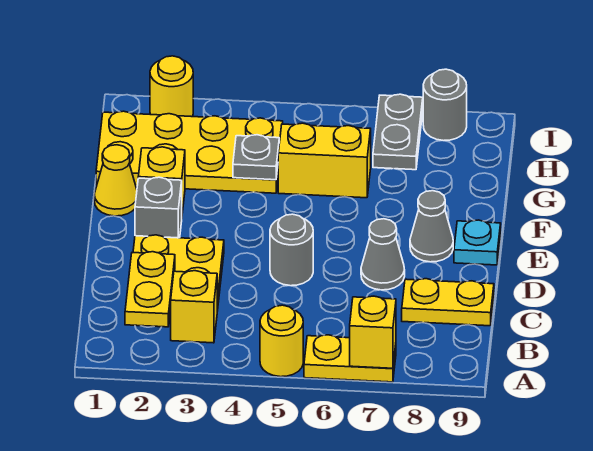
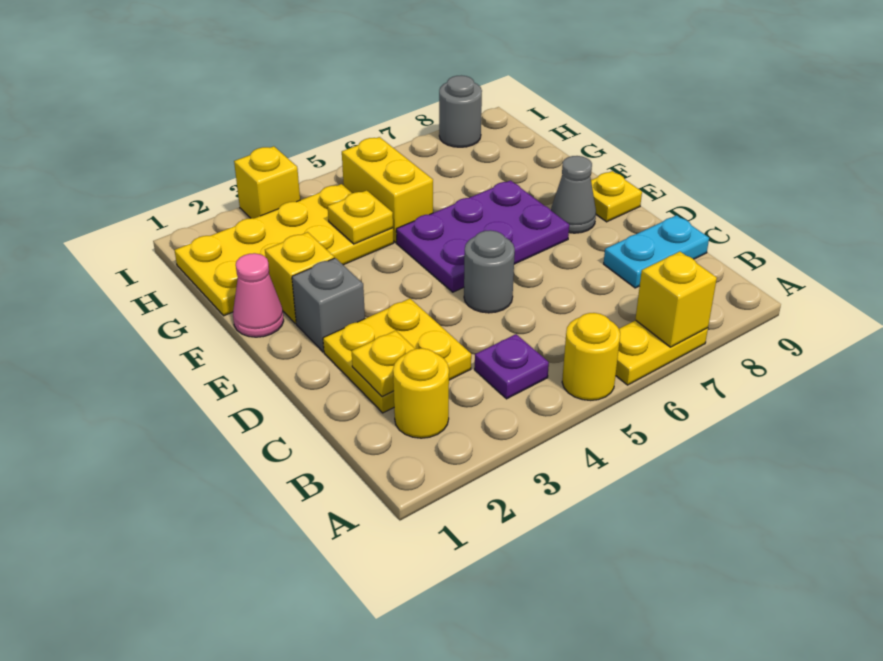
yellow plate B2:C2 level 2 -> yellow plate C2 level 2
yellow brick B3 level 1 -> yellow brick I3 level 1
none -> purple plate B4 level 1
yellow plate C8:C9 level 1 -> cyan plate C8:C9 level 1
grey cone D7 level 1 -> none
none -> purple plate E5:F7 level 1
cyan plate E9 level 1 -> yellow plate E9 level 1
yellow cone F1 level 1 -> pink cone F1 level 1
grey plate G4 level 2 -> yellow plate G4 level 2
yellow brick G5:G6 level 1 -> yellow brick G5:H5 level 1
grey plate H7:I7 level 1 -> none
yellow round brick I2 level 1 -> yellow round brick B2 level 1

